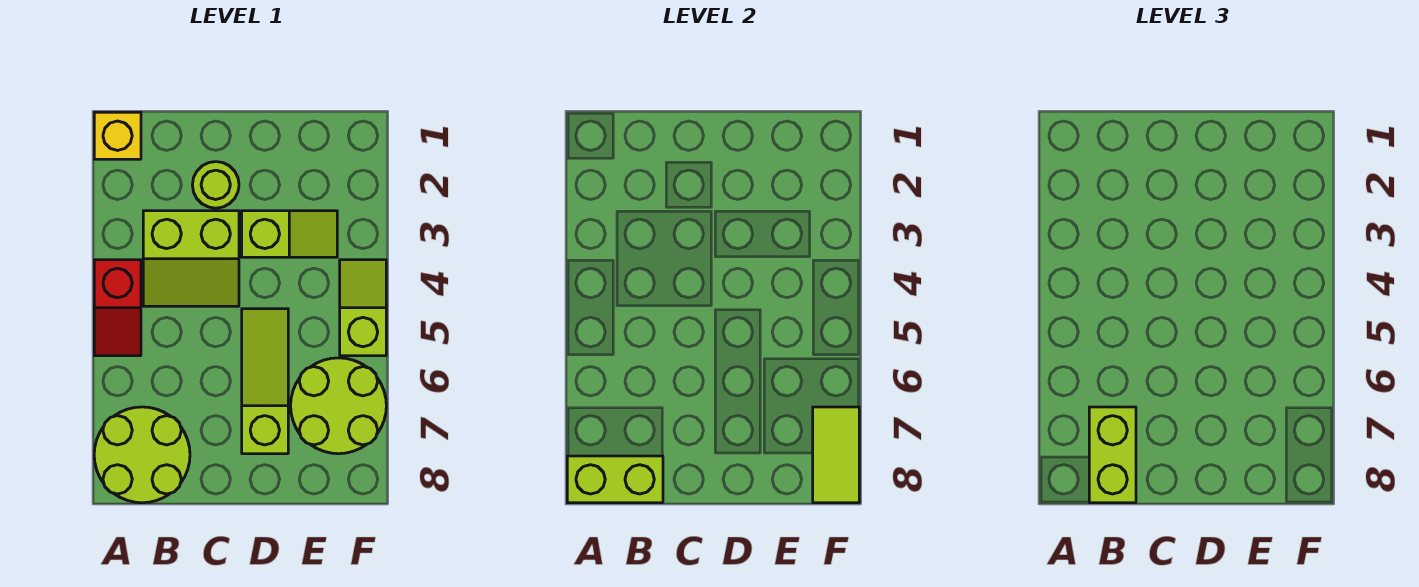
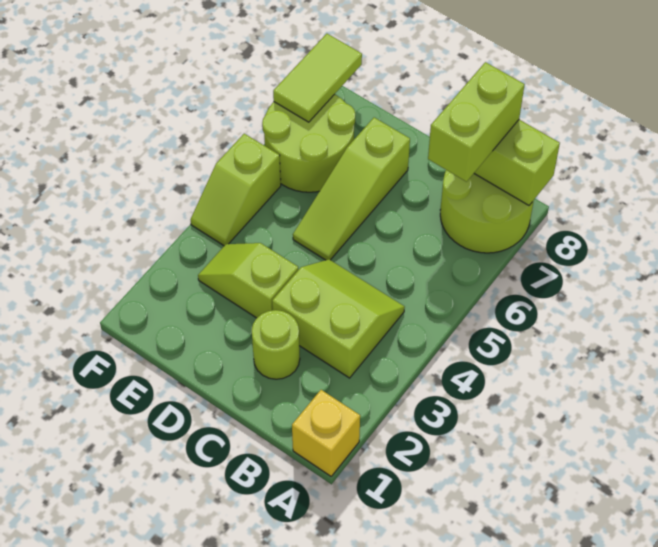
red slope A4:A5 level 1 top 4 -> none

